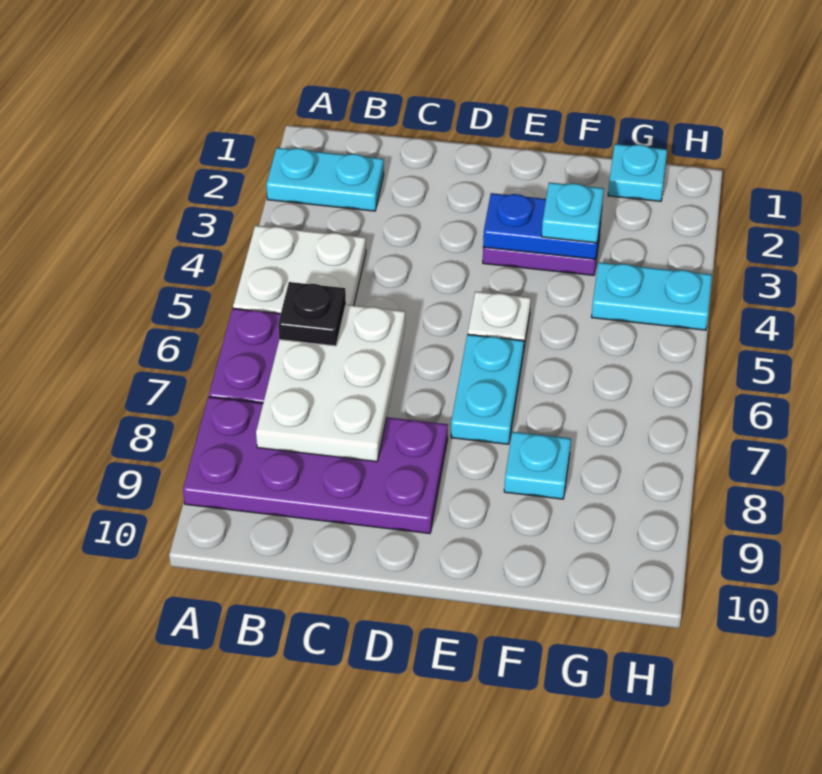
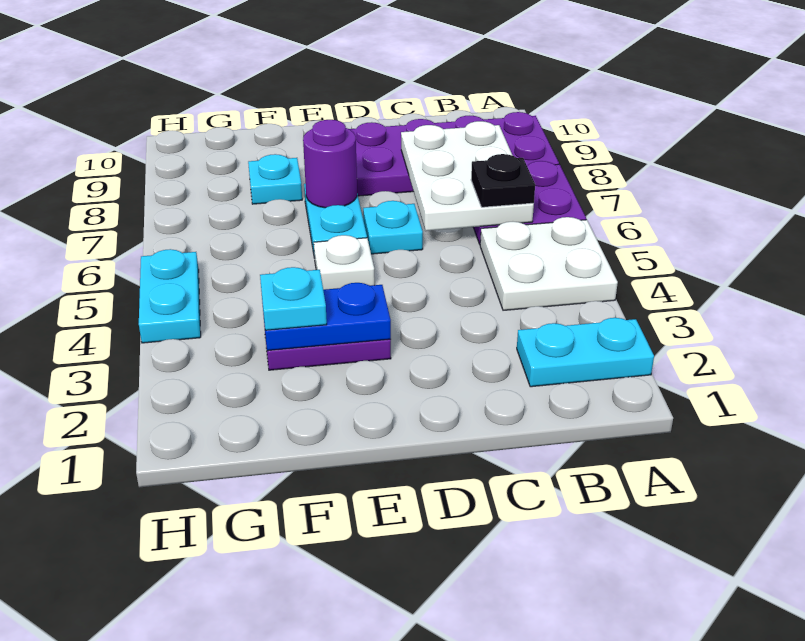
none -> purple round brick E7 level 2
cyan plate G1 level 1 -> cyan plate D6 level 1
cyan plate G4:H4 level 1 -> cyan plate H4:H5 level 1

